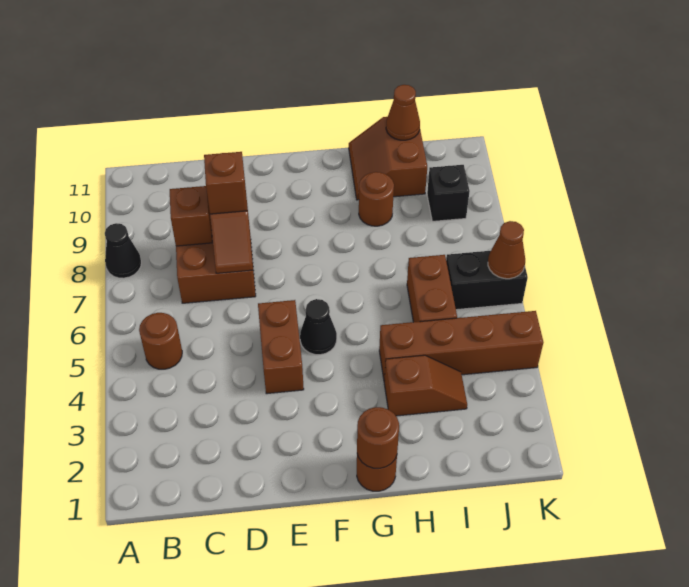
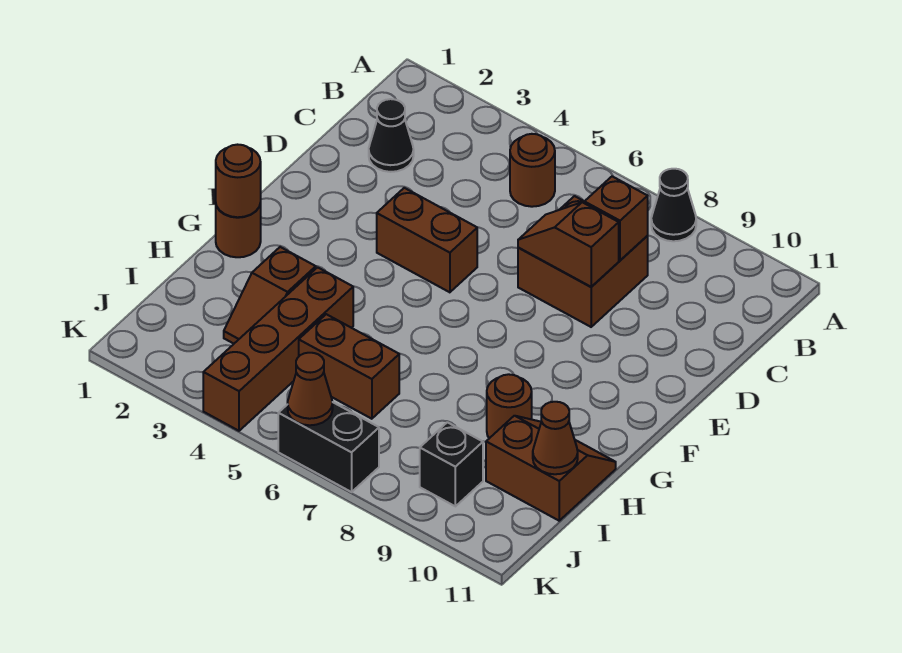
brown brick D8 level 3 -> none
black cone F5 level 1 -> black cone C2 level 1
black brick J6:K6 level 1 -> black brick K6:K7 level 1

